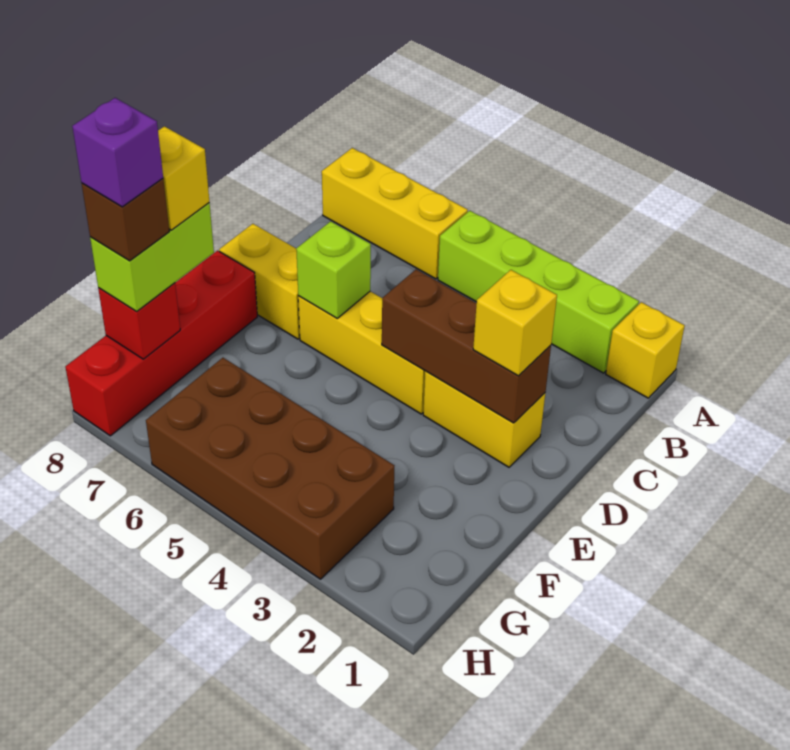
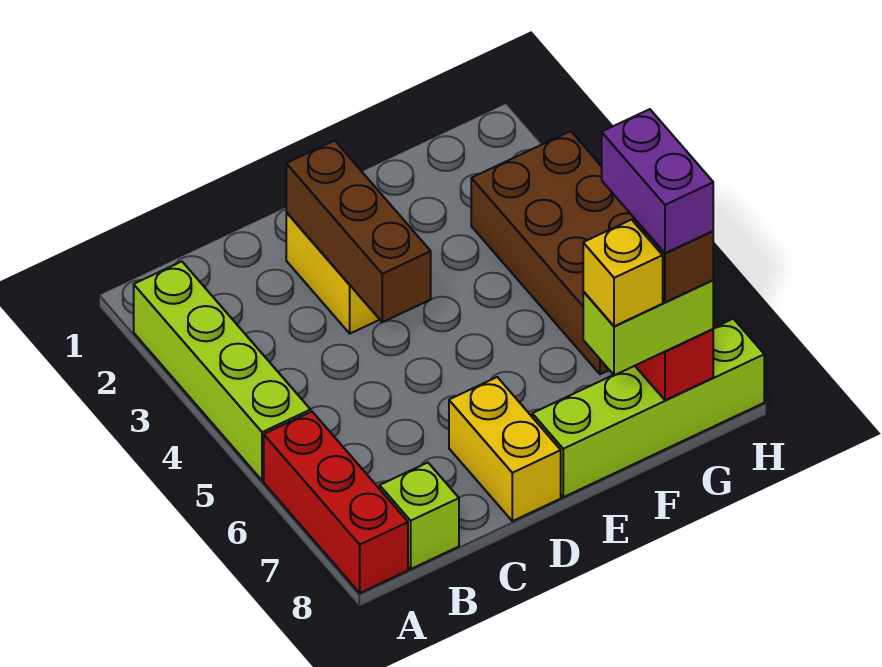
yellow brick A1 level 1 -> none
yellow brick A6:A8 level 1 -> red brick A6:A8 level 1
yellow brick D2 level 3 -> none
yellow brick D4:D6 level 1 -> none
lime brick D6 level 2 -> lime brick B8 level 1
red brick E8:H8 level 1 -> lime brick E8:H8 level 1
purple brick G8 level 5 -> purple brick G7:G8 level 5

